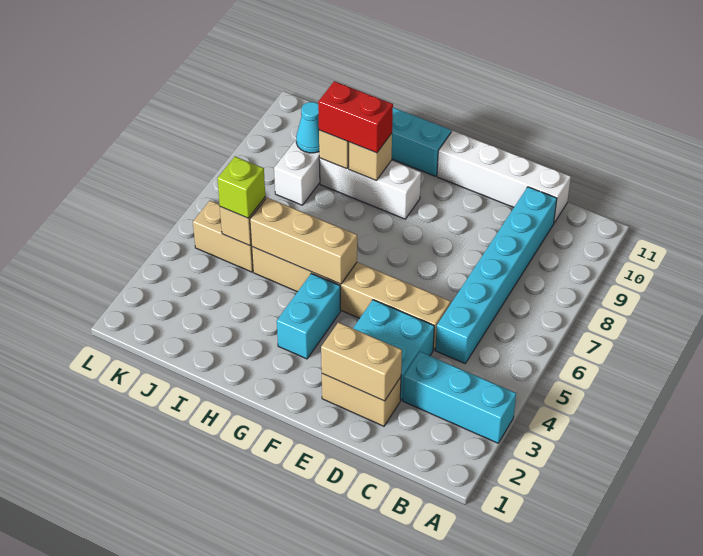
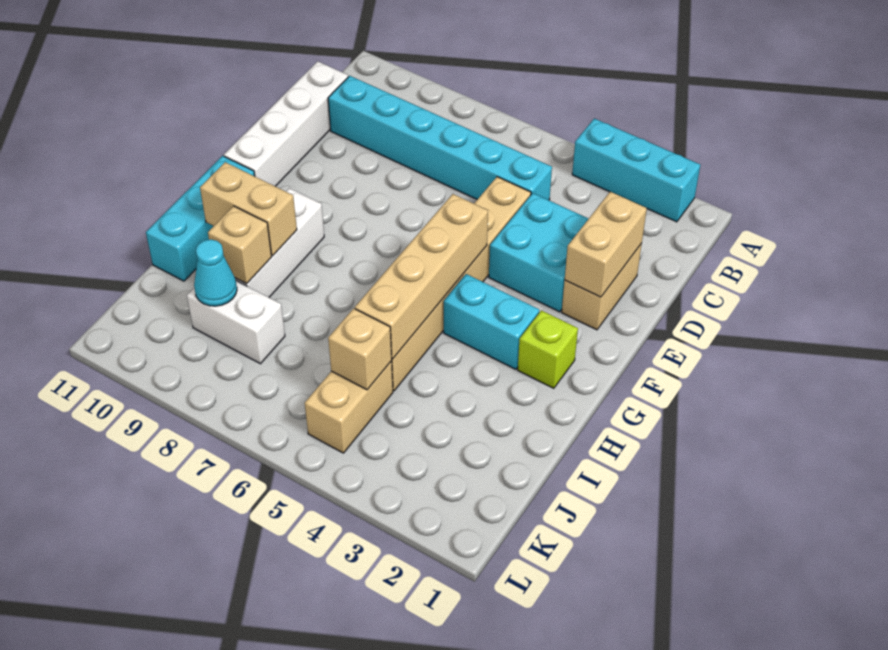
cyan brick A3:C3 level 1 -> cyan brick A2:A4 level 1
tan brick G5:I5 level 2 -> tan brick F5:I5 level 2
tan brick H9 level 2 -> tan brick H9:H10 level 2
red brick H9:I9 level 3 -> none
lime brick J5 level 3 -> lime brick G2 level 1

